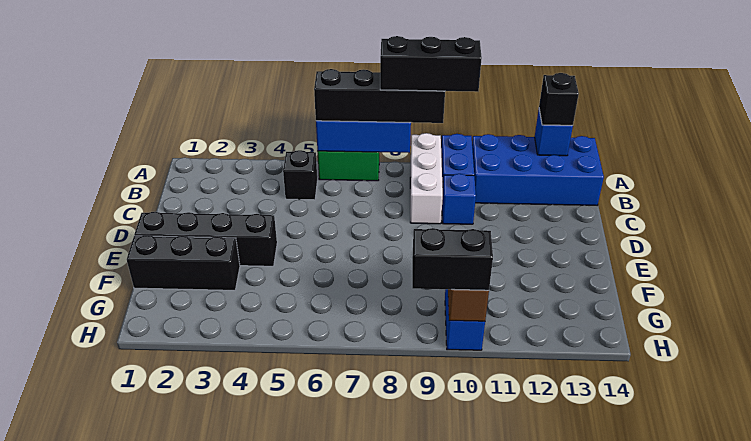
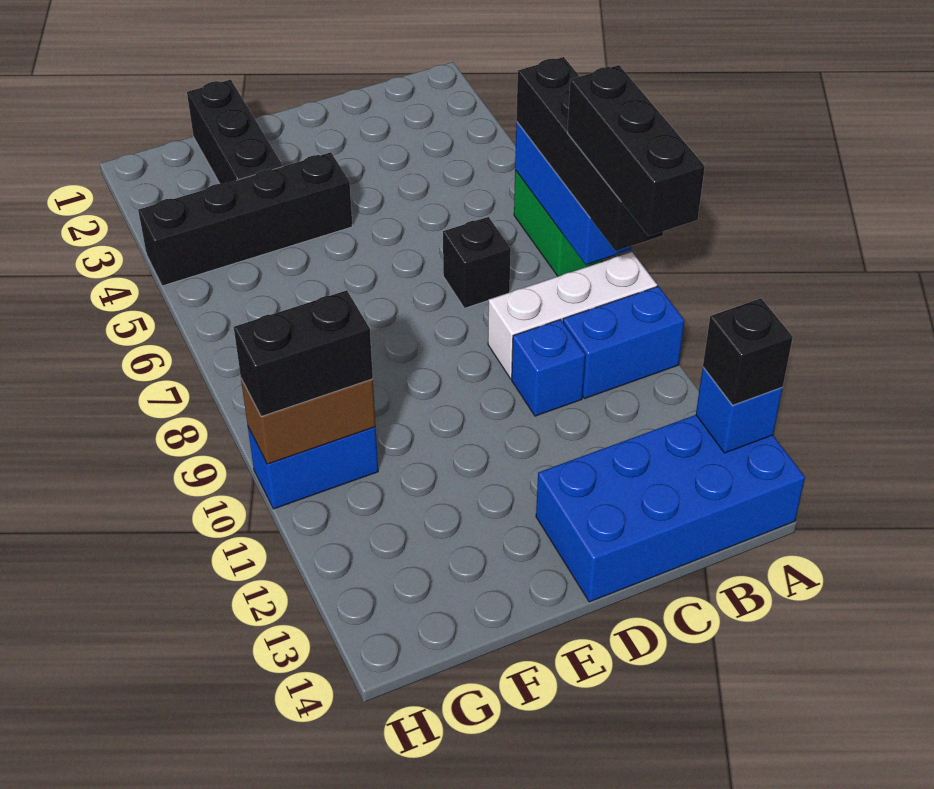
blue brick A11:B14 level 1 -> blue brick A13:D14 level 1
black brick B5 level 1 -> black brick C7 level 1
black brick E1:E4 level 1 -> black brick E4:H4 level 1
black brick H9:H10 level 3 -> black brick G10:H10 level 3

